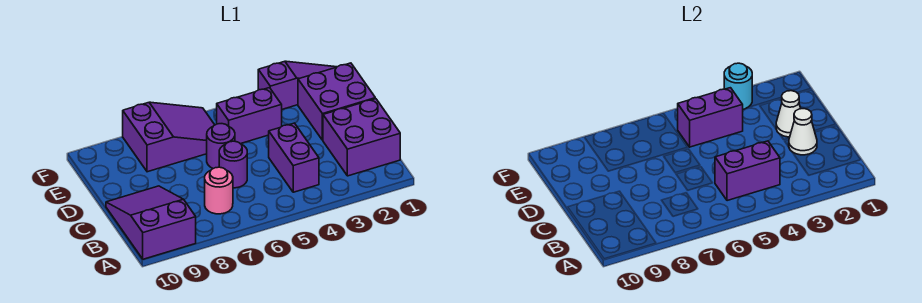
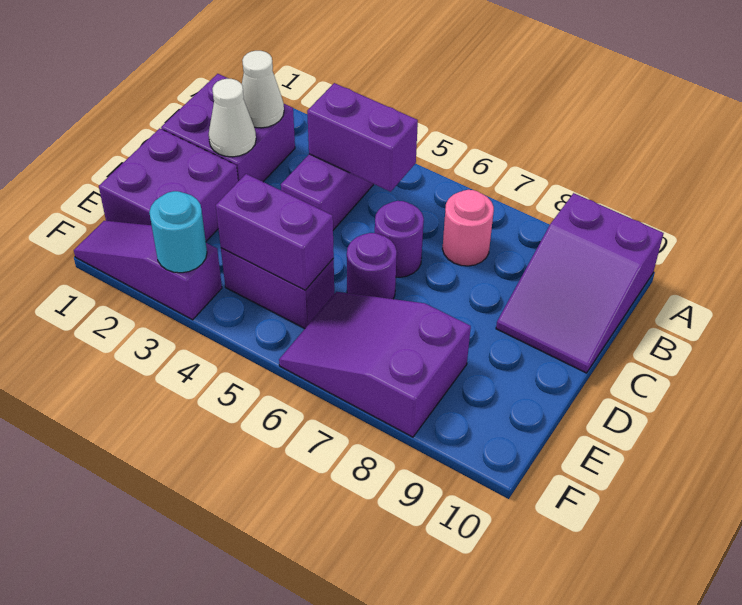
white cone D2 level 2 -> white cone B2 level 2

